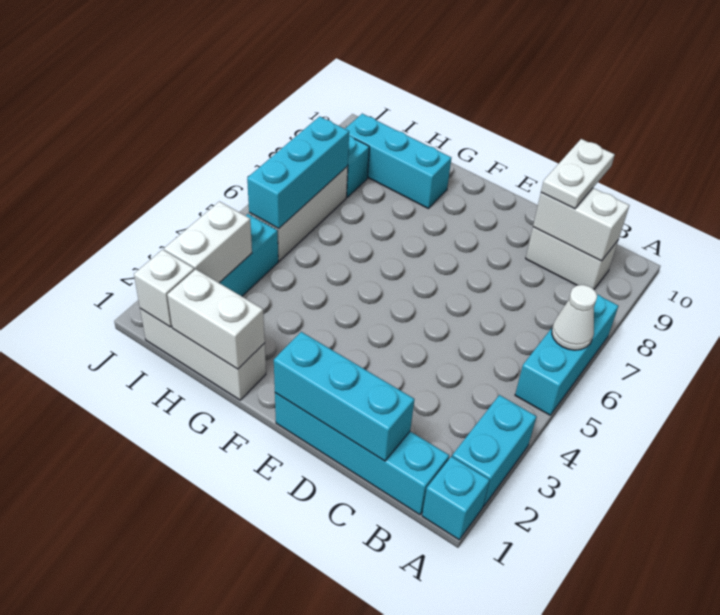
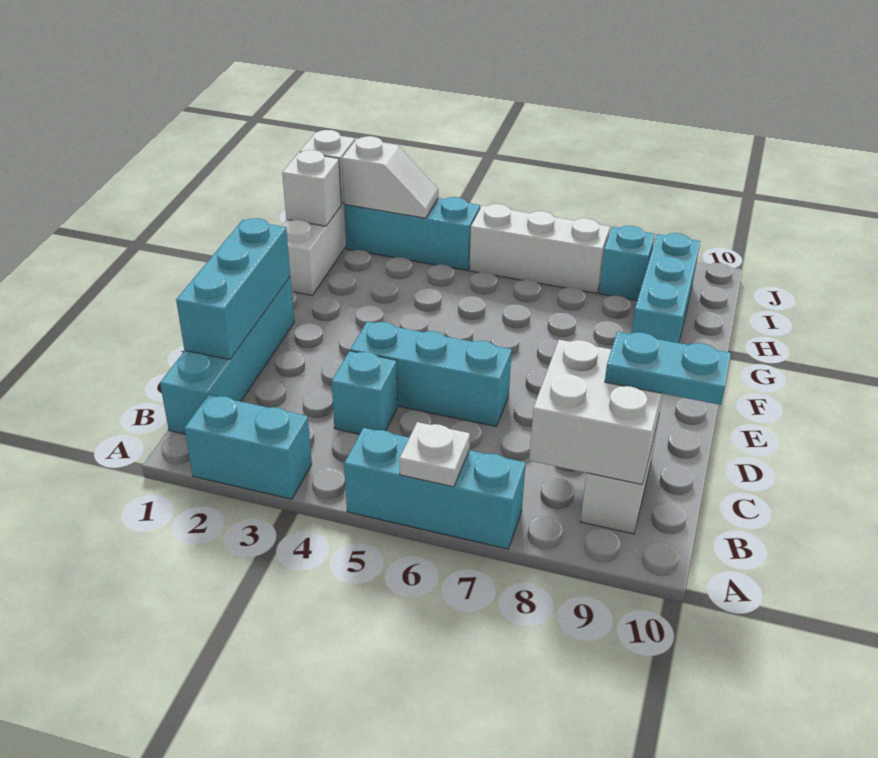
cyan brick A1 level 1 -> cyan brick C4 level 1
white cone A6 level 2 -> white plate A6 level 2
white brick B9:C9 level 2 -> white brick B8:C9 level 2
white plate C9:C10 level 3 -> cyan plate C9:C10 level 3
white brick G1:H1 level 2 -> white brick H1 level 2
white brick I2:I3 level 2 -> white slope I2:I3 level 2 top 2
cyan brick I5:I7 level 2 -> cyan brick D4:D6 level 1

